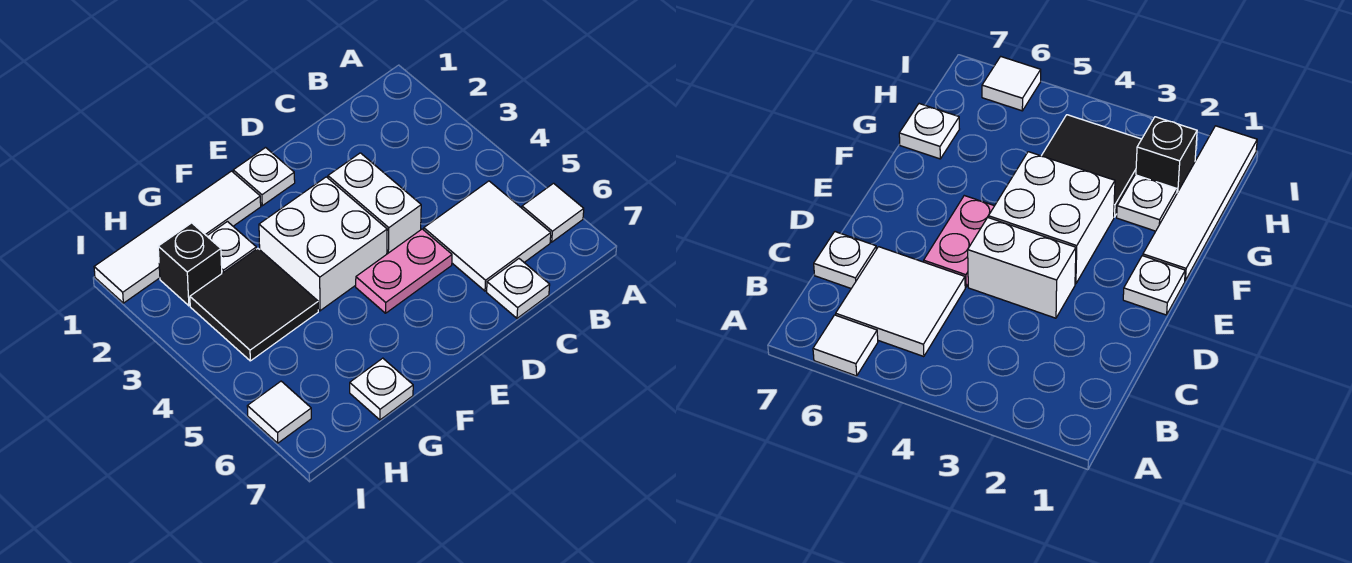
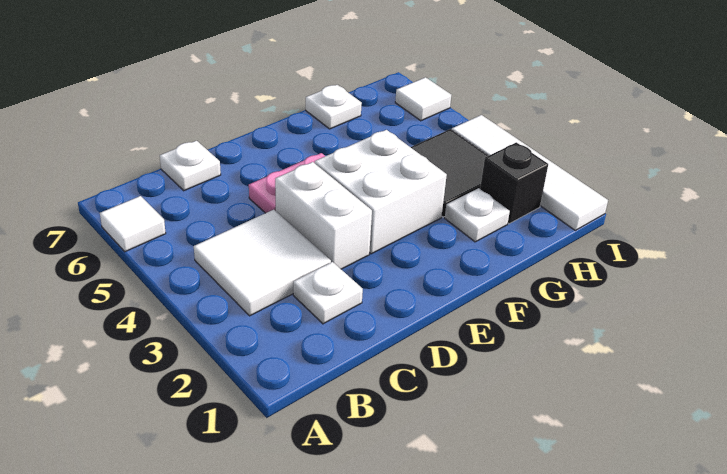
white tile B5:C6 level 1 -> white tile B3:C4 level 1
white plate E1 level 1 -> white plate C2 level 1
white tile F1:I1 level 1 -> white tile I1:I4 level 1

